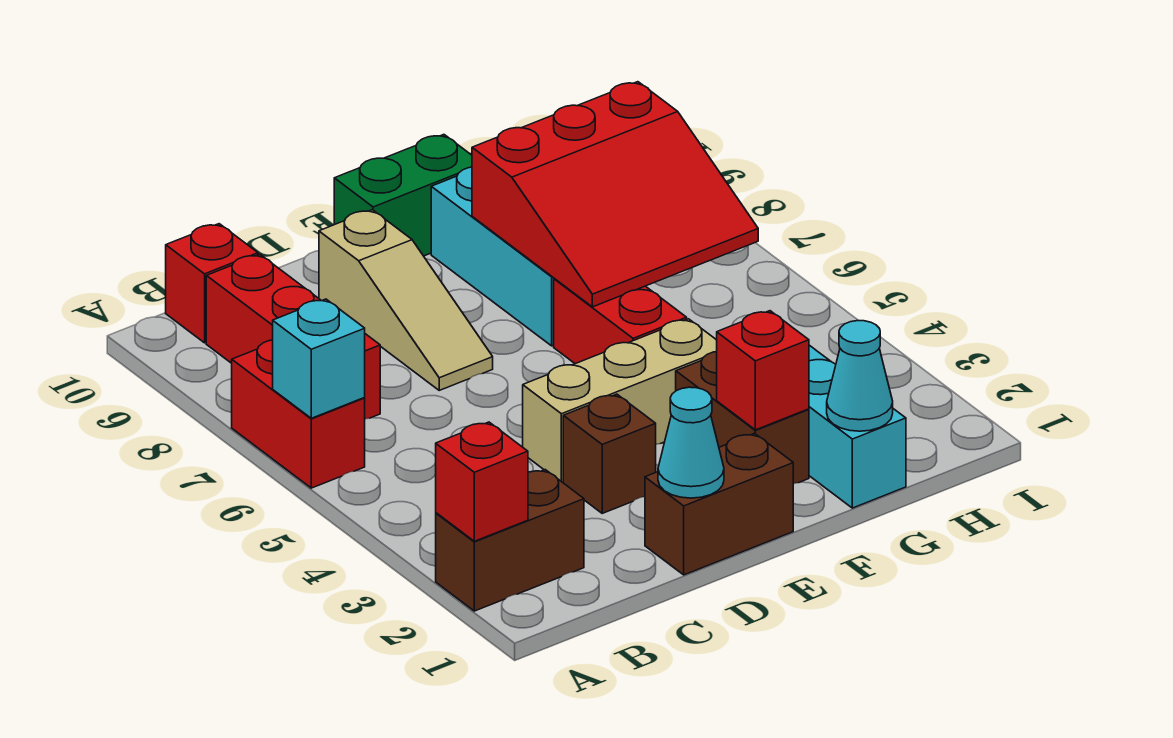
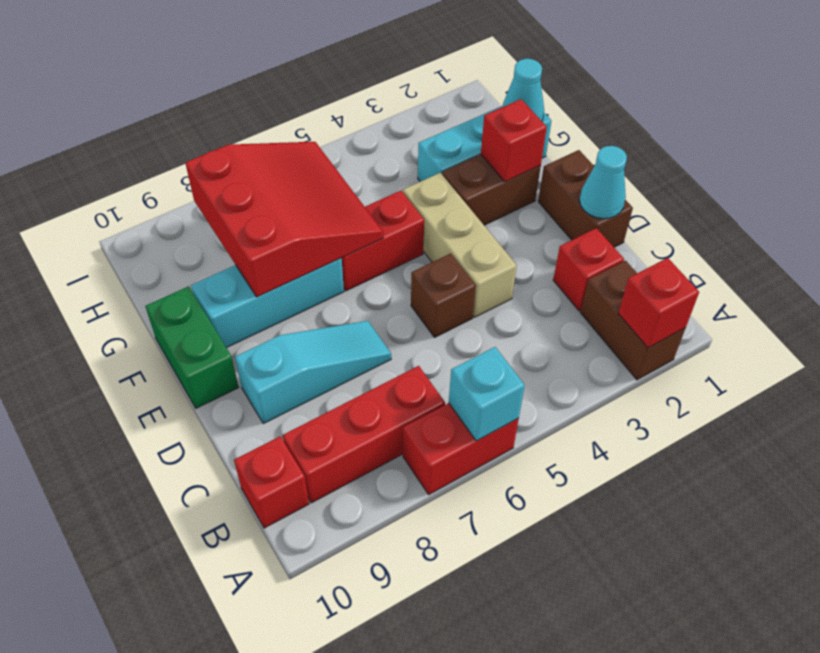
none -> red brick C2 level 1
brown brick D3 level 1 -> brown brick D5 level 1
tan slope D7:D9 level 1 top 9 -> cyan slope D7:D9 level 1 top 9

